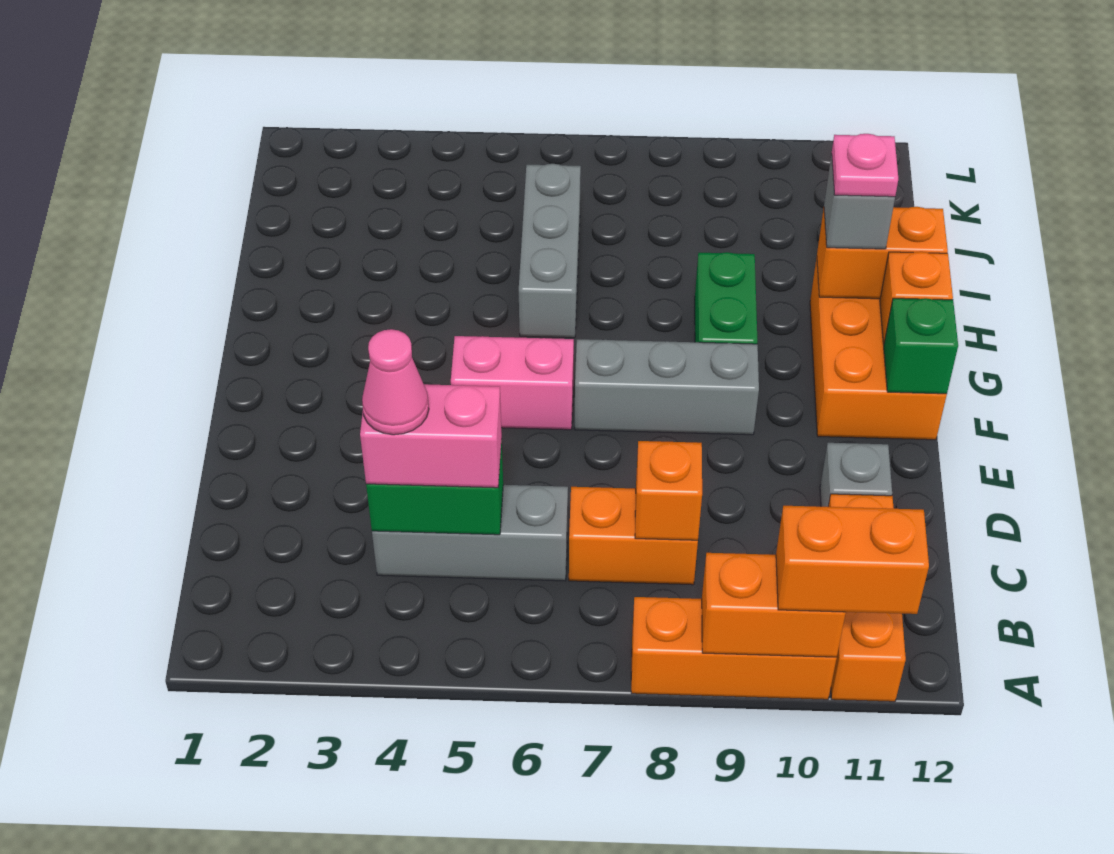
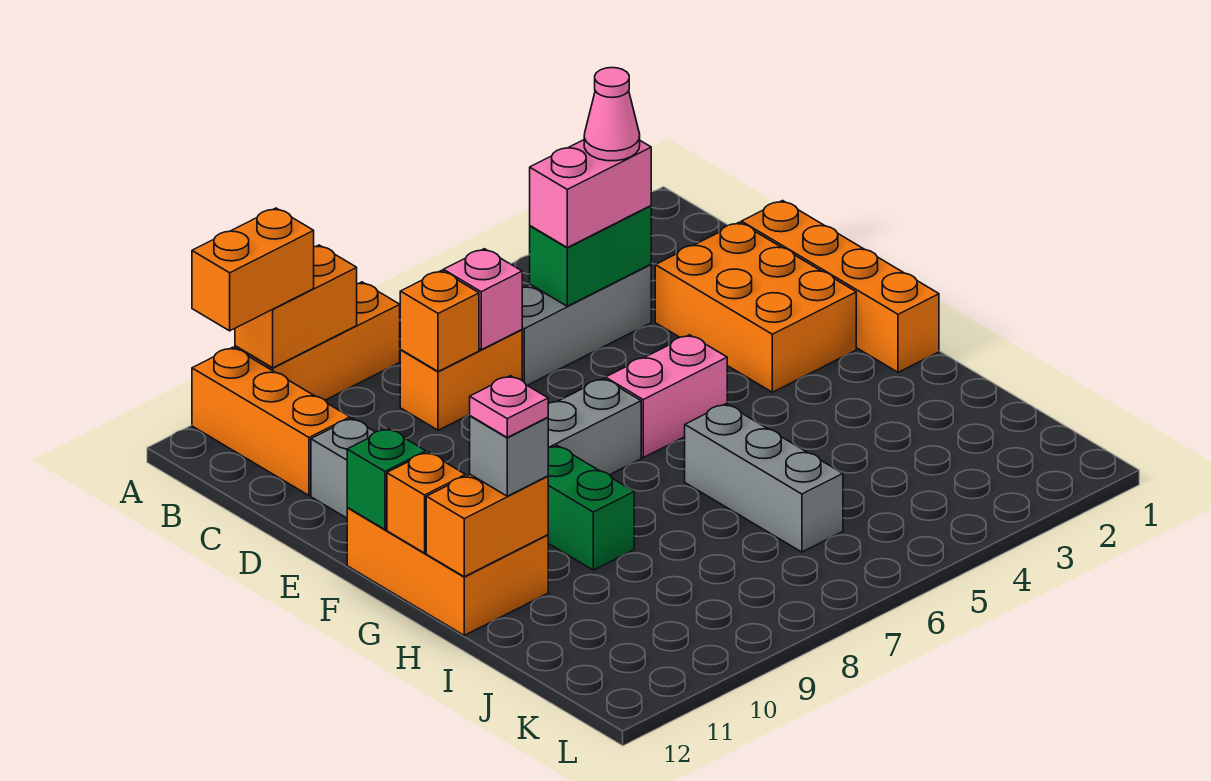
none -> pink brick C7 level 2
none -> orange brick D1:G1 level 1
none -> orange brick D2:F3 level 1

